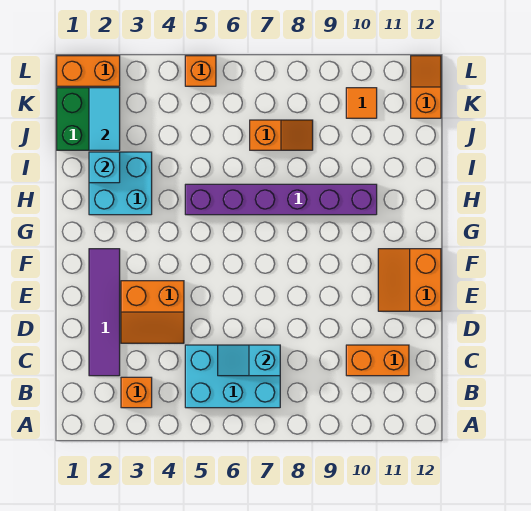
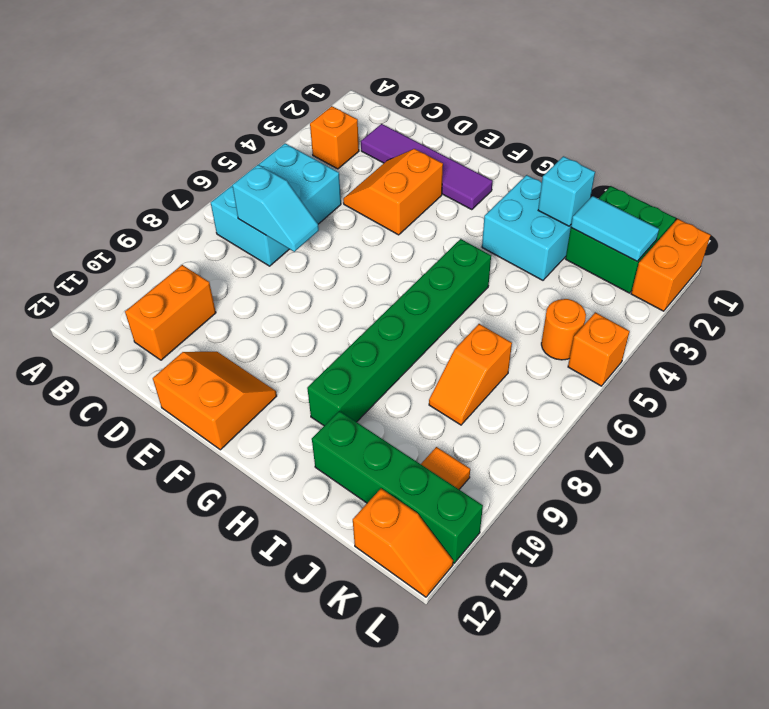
cyan slope C6:C7 level 2 top 7 -> cyan slope C7:D7 level 2 top C
purple brick H5:H10 level 1 -> green brick H5:H10 level 1
none -> green brick I11:L11 level 1
none -> orange round brick K5 level 1

